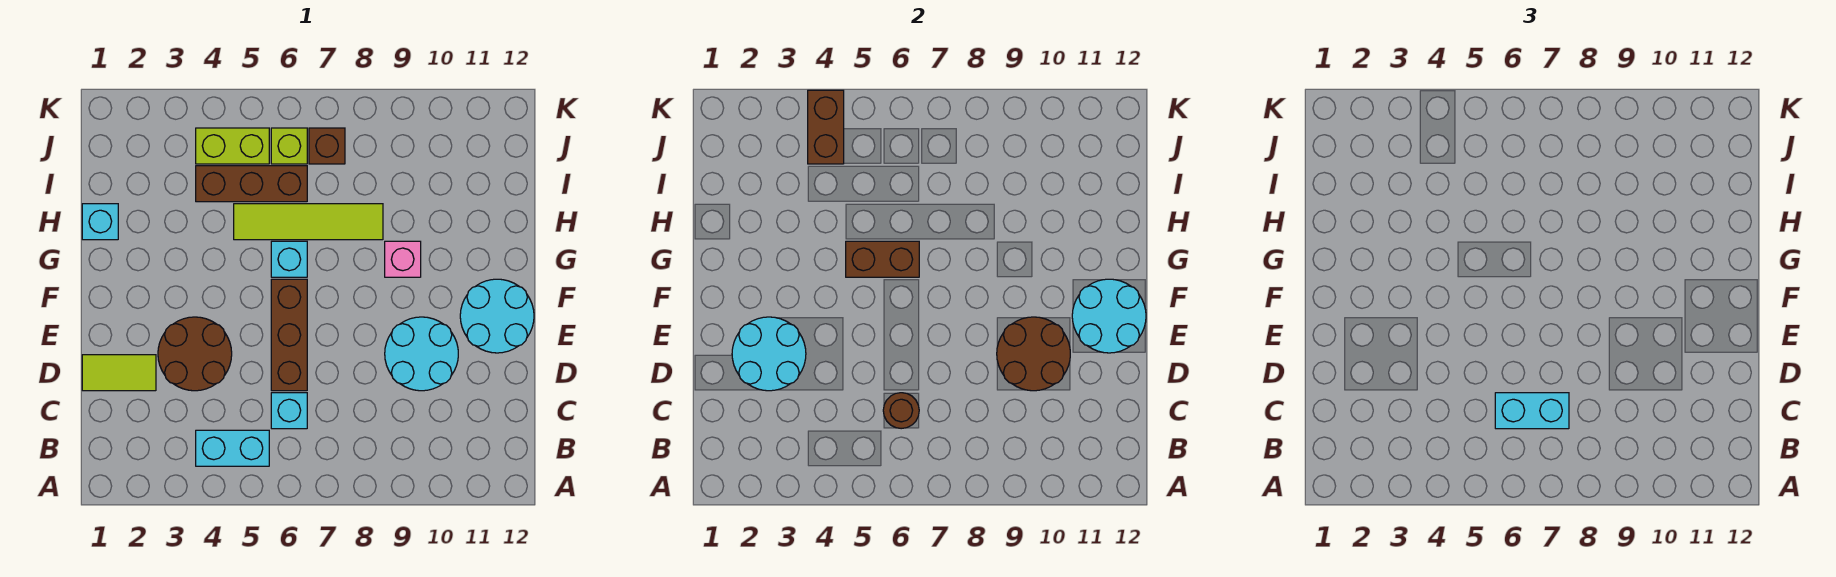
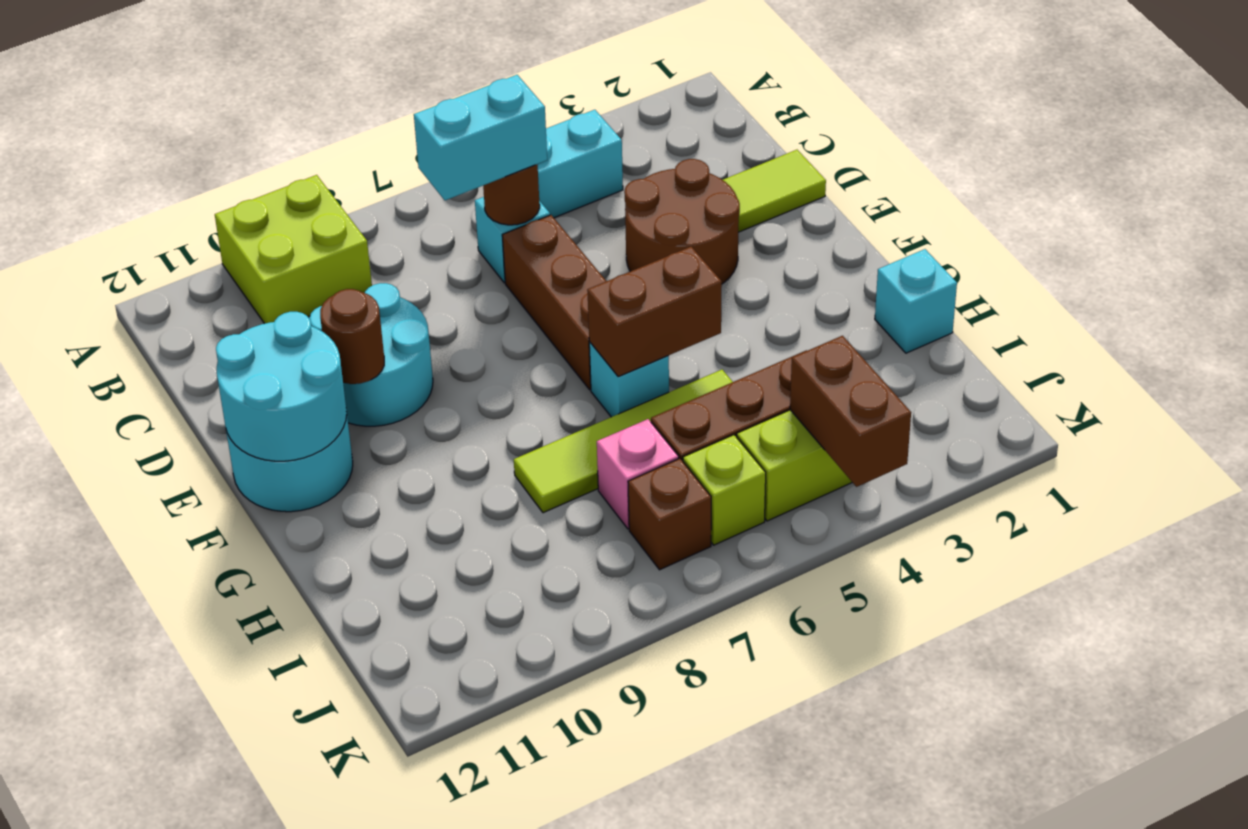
none -> lime brick A9:B10 level 1
cyan round brick D2:E3 level 2 -> none
brown round brick D9:E10 level 2 -> brown round brick E10 level 2
pink brick G9 level 1 -> pink brick I7 level 1

